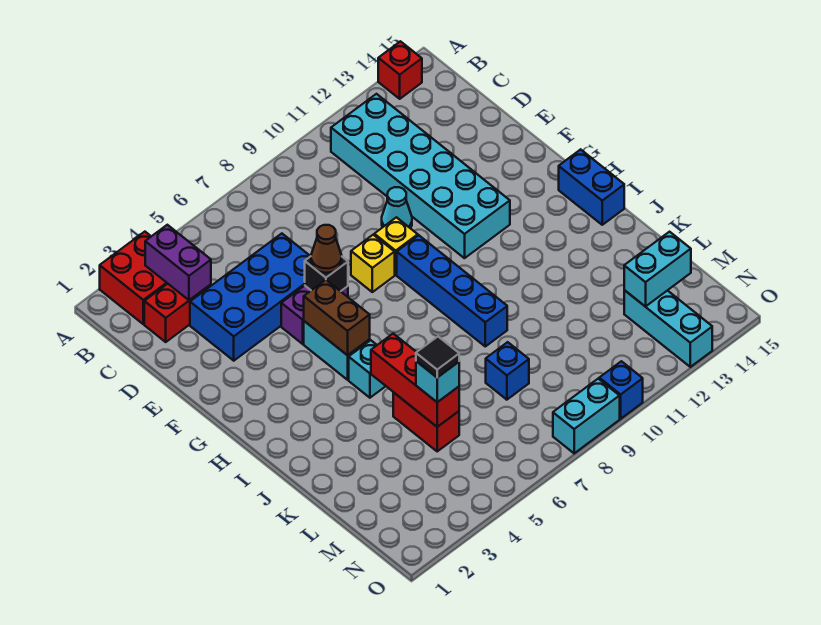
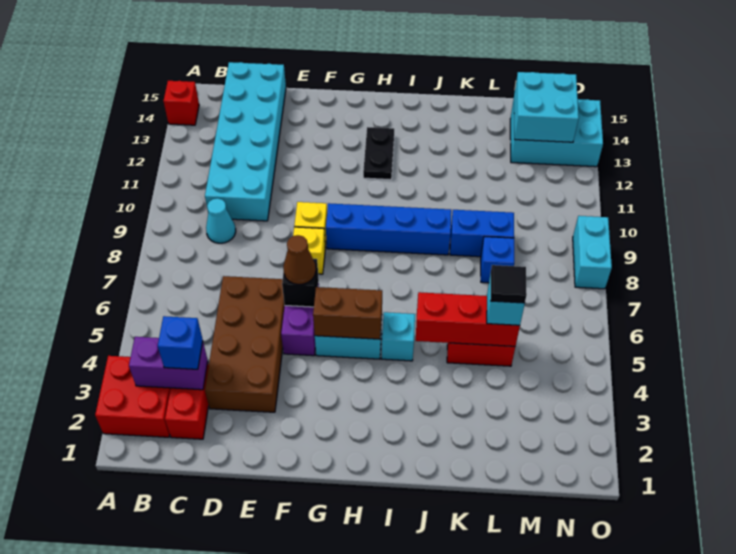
cyan brick B11:G12 level 1 -> cyan brick C10:D15 level 1
blue brick D3:E6 level 1 -> brown brick D3:E6 level 1
cyan cone E10 level 1 -> cyan cone C9 level 1
none -> black plate H12:H13 level 1
blue brick H15:I15 level 1 -> blue brick K9:L9 level 1
cyan brick M13:O13 level 1 -> cyan brick M13:O14 level 1
cyan brick M13:M14 level 2 -> cyan brick M13:N14 level 2
blue brick O10 level 1 -> blue brick C3 level 3

